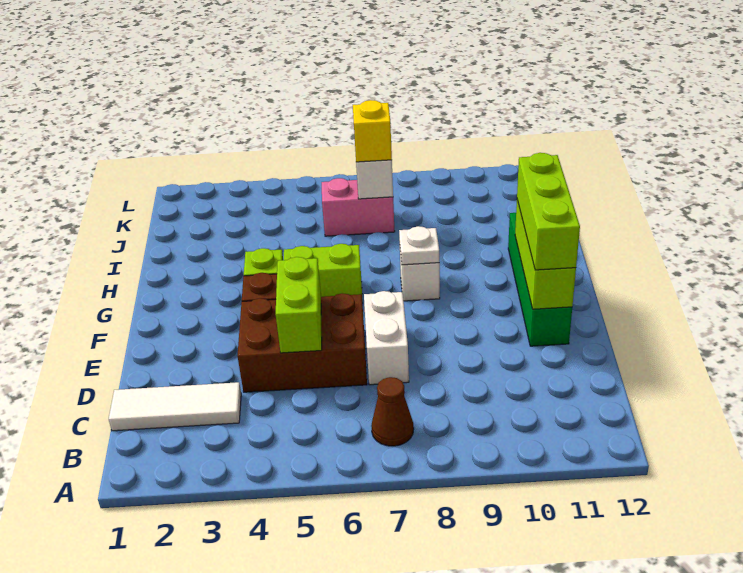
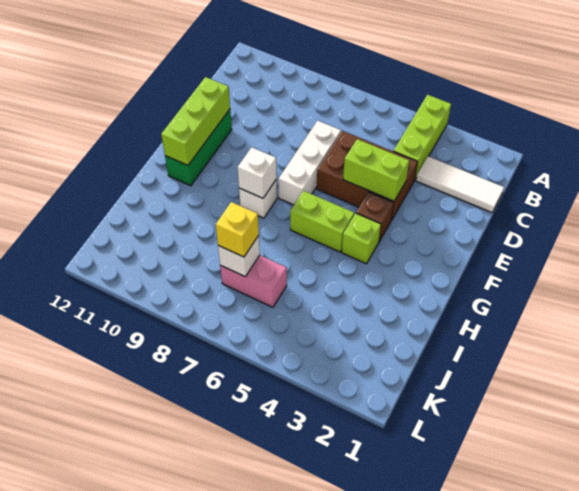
brown cone B7 level 1 -> none
lime brick D5:E5 level 2 -> lime brick E4:E5 level 2
white brick D7:E7 level 1 -> white brick D7:F7 level 1
green brick E11:H11 level 1 -> green brick E11:G11 level 1
lime brick E11:G11 level 3 -> lime brick A4:C4 level 1
white plate G8 level 2 -> white brick G8 level 2

